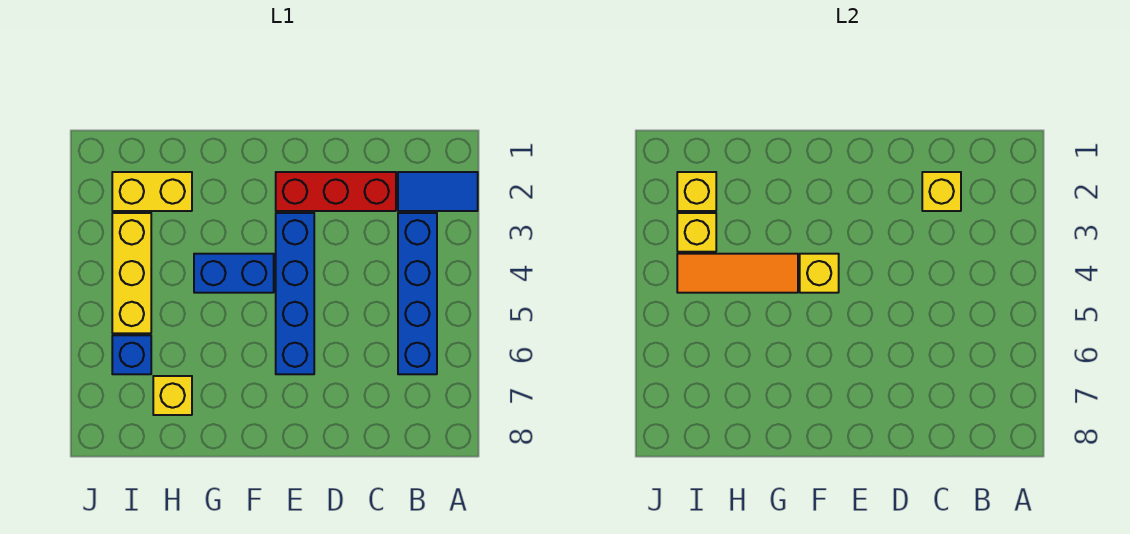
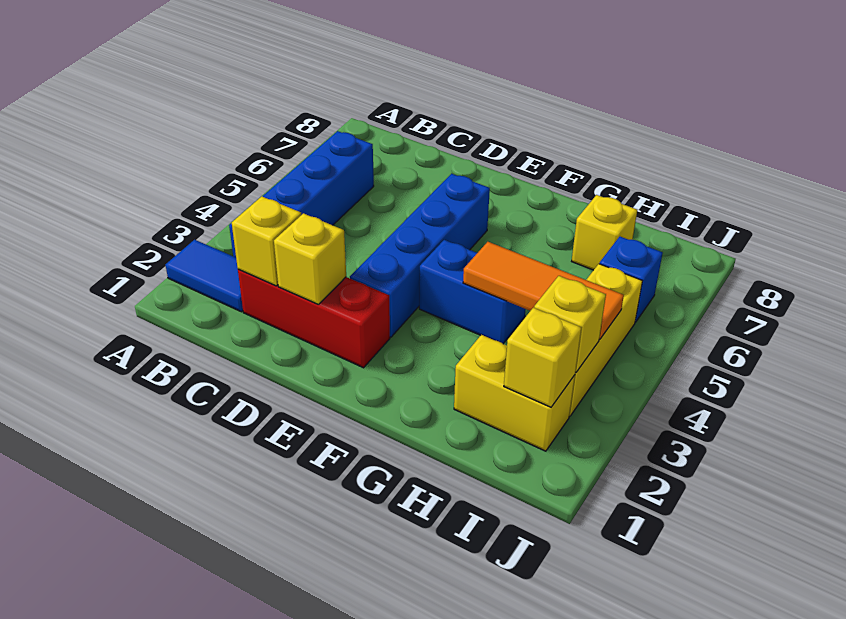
yellow brick F4 level 2 -> yellow brick D2 level 2

